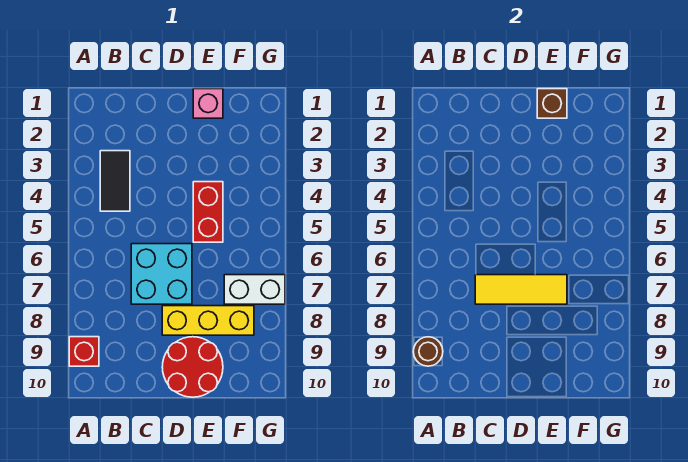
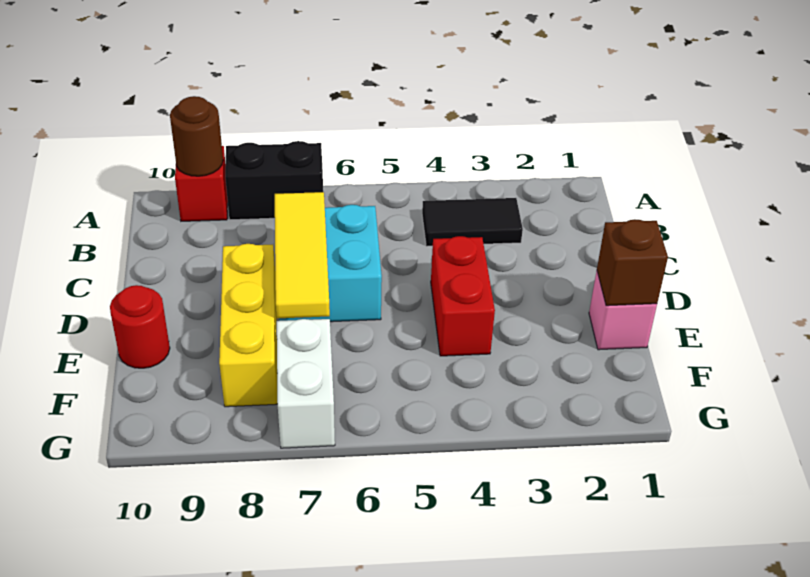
none -> black brick A7:A8 level 1
red round brick D9:E10 level 1 -> red round brick E10 level 1
red brick E4:E5 level 1 -> red brick D4:E4 level 1

